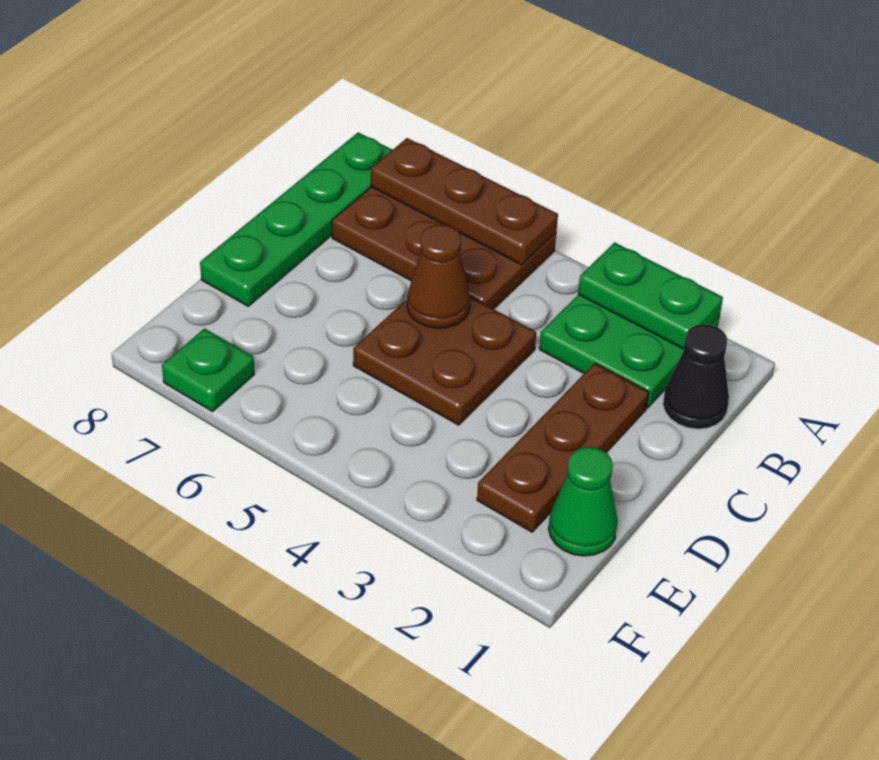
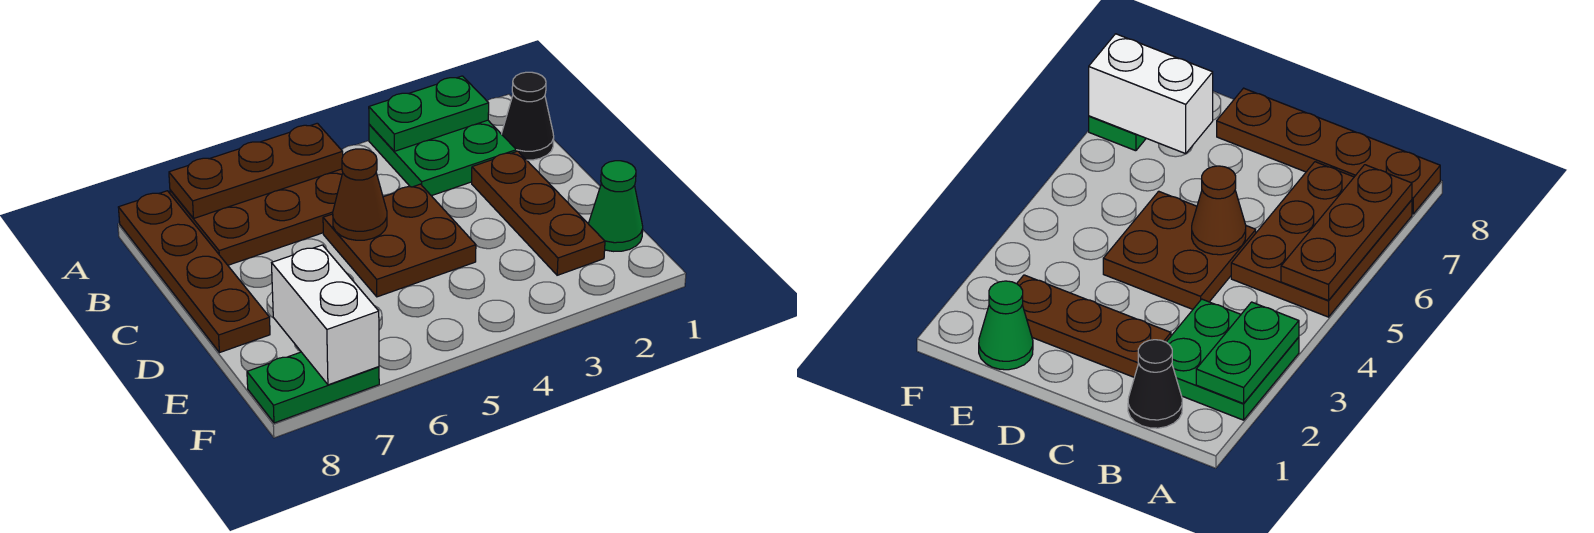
green plate A8:D8 level 1 -> brown plate A8:D8 level 1
none -> white brick E7:F7 level 2
green plate F7 level 1 -> green plate F7:F8 level 1

